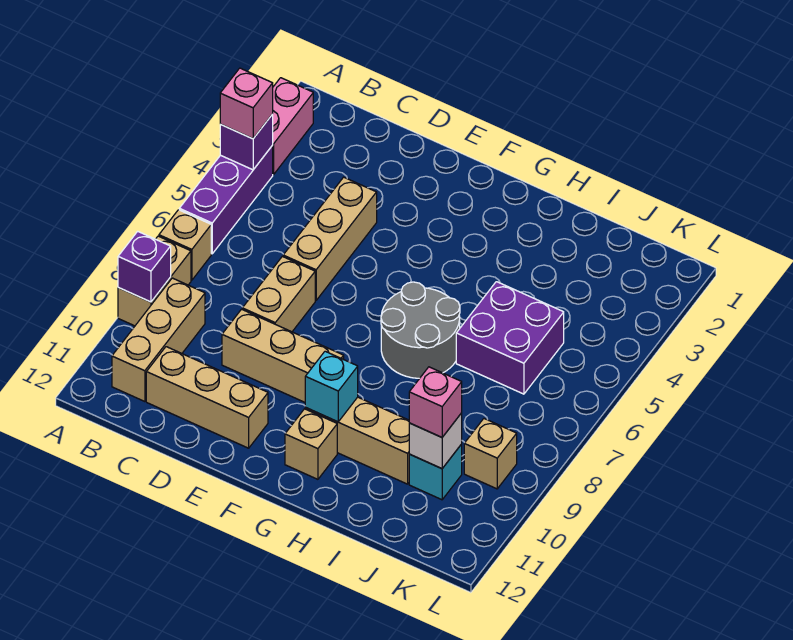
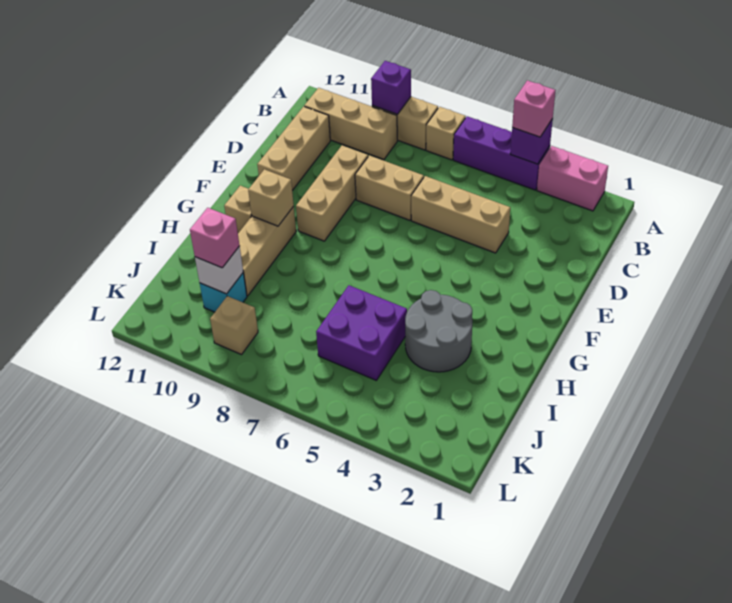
grey round brick G6:H7 level 1 -> grey round brick H3:I4 level 1
cyan brick G10 level 2 -> tan brick G10 level 2

